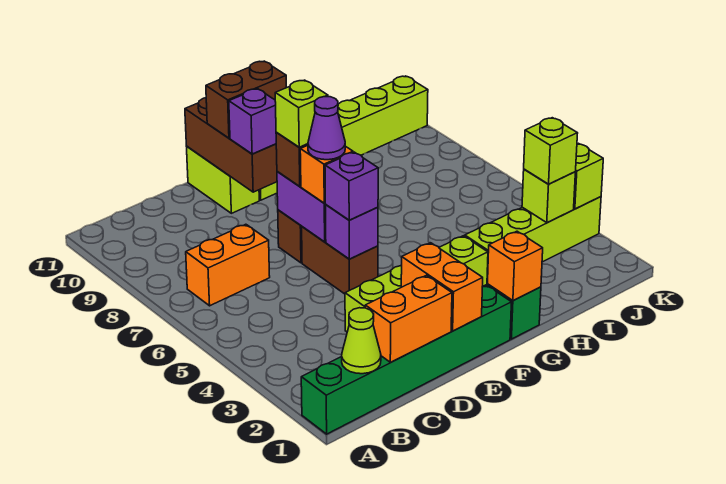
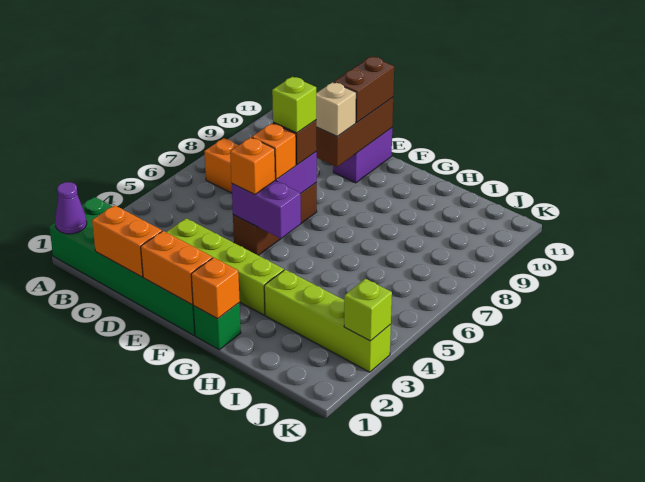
green brick A1:F1 level 1 -> green brick A1:F2 level 1
lime cone B1 level 2 -> none
orange brick E1:E2 level 2 -> orange brick E1:F1 level 2
purple brick E5 level 2 -> purple brick E5:F5 level 2
purple brick E5 level 3 -> orange brick E5 level 3
purple cone E6 level 4 -> purple cone A1 level 2
purple brick E9 level 3 -> tan brick E9 level 3
lime brick E10:E11 level 1 -> purple brick E10:E11 level 1
brown brick E10:F10 level 3 -> brown brick E10:E11 level 3
lime brick F10:K10 level 1 -> none
lime brick J3 level 2 -> none
lime brick J3 level 3 -> none

